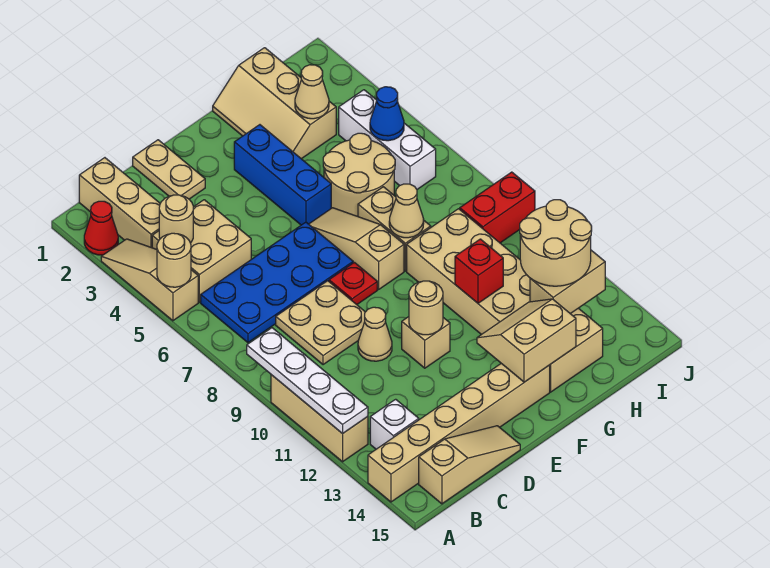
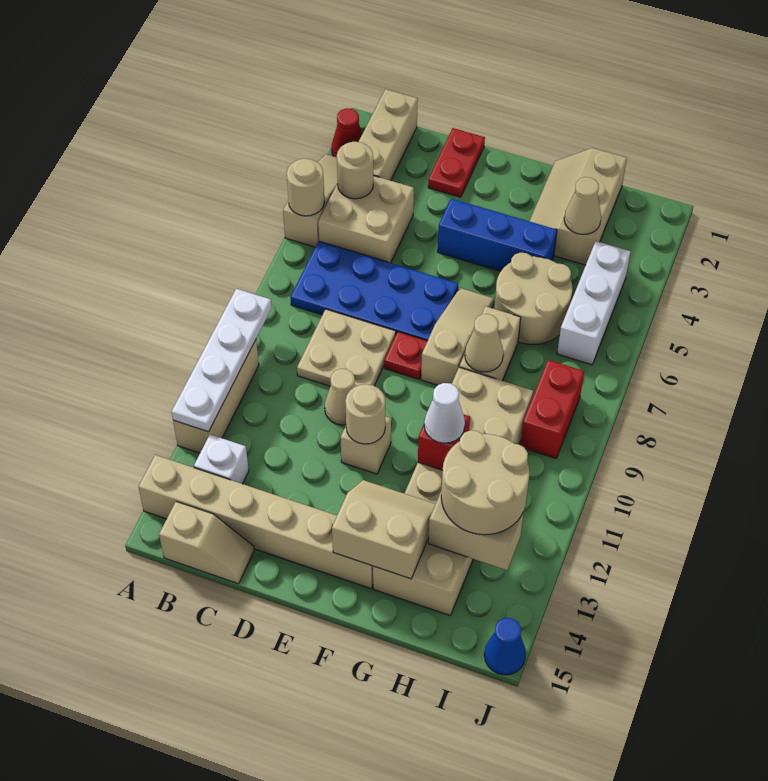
tan slope B15:D15 level 1 top B -> tan slope B15:C15 level 1 top B
tan plate D1:D2 level 1 -> red plate D1:D2 level 1
blue brick F3:F5 level 1 -> blue brick E4:G4 level 1
none -> white cone G11 level 3
blue cone I5 level 2 -> blue cone J15 level 1
red brick I9:J9 level 1 -> red brick I8:I9 level 1

